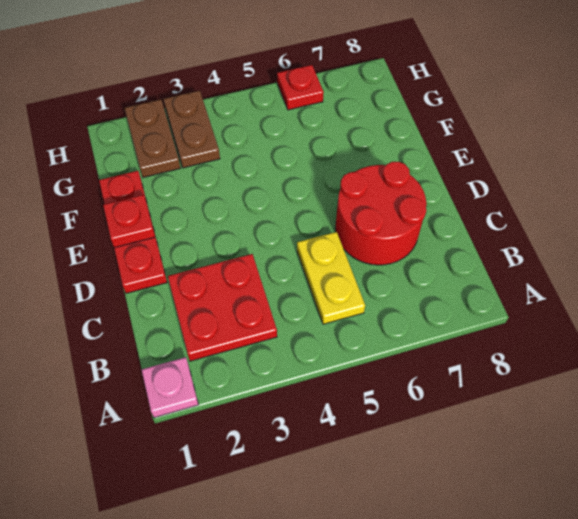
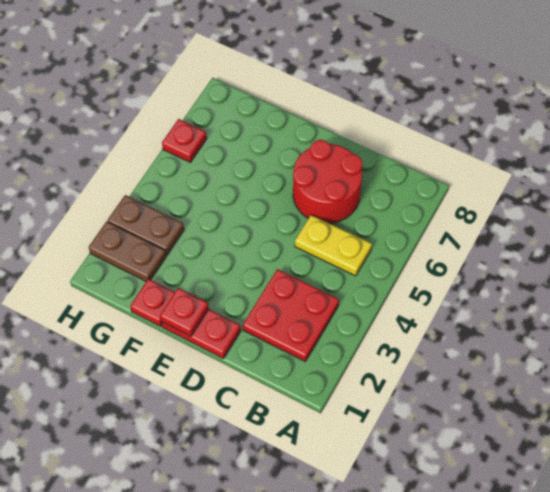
pink plate A1 level 1 -> none

